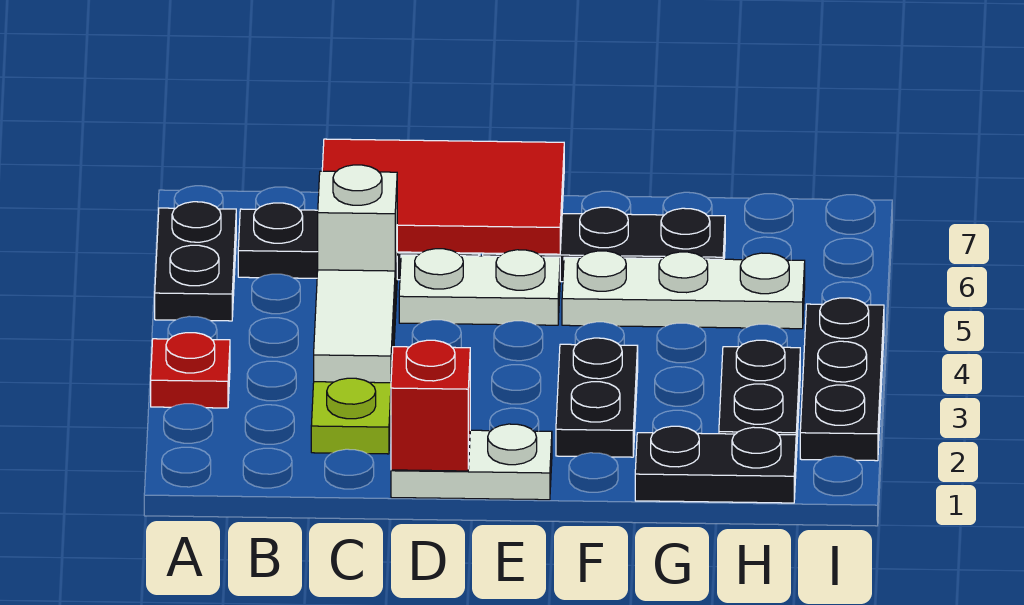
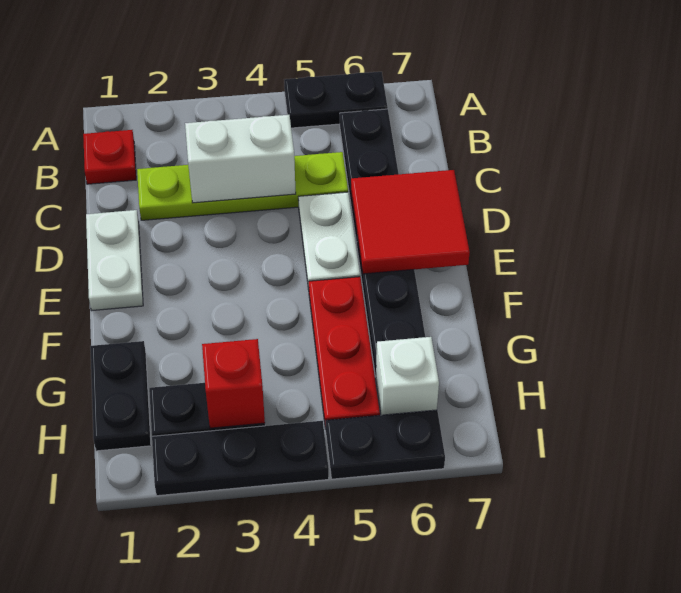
red plate A3 level 1 -> red plate B1 level 1
white tile C3:C4 level 2 -> white brick C3:C4 level 2
white brick C5 level 2 -> white brick H6 level 1
red tile C6:E7 level 2 -> red tile D6:E7 level 2
red brick D1 level 2 -> red brick H3 level 2
black plate F2:F3 level 1 -> black plate I5:I6 level 1
white plate F5:H5 level 1 -> red plate F5:H5 level 1

